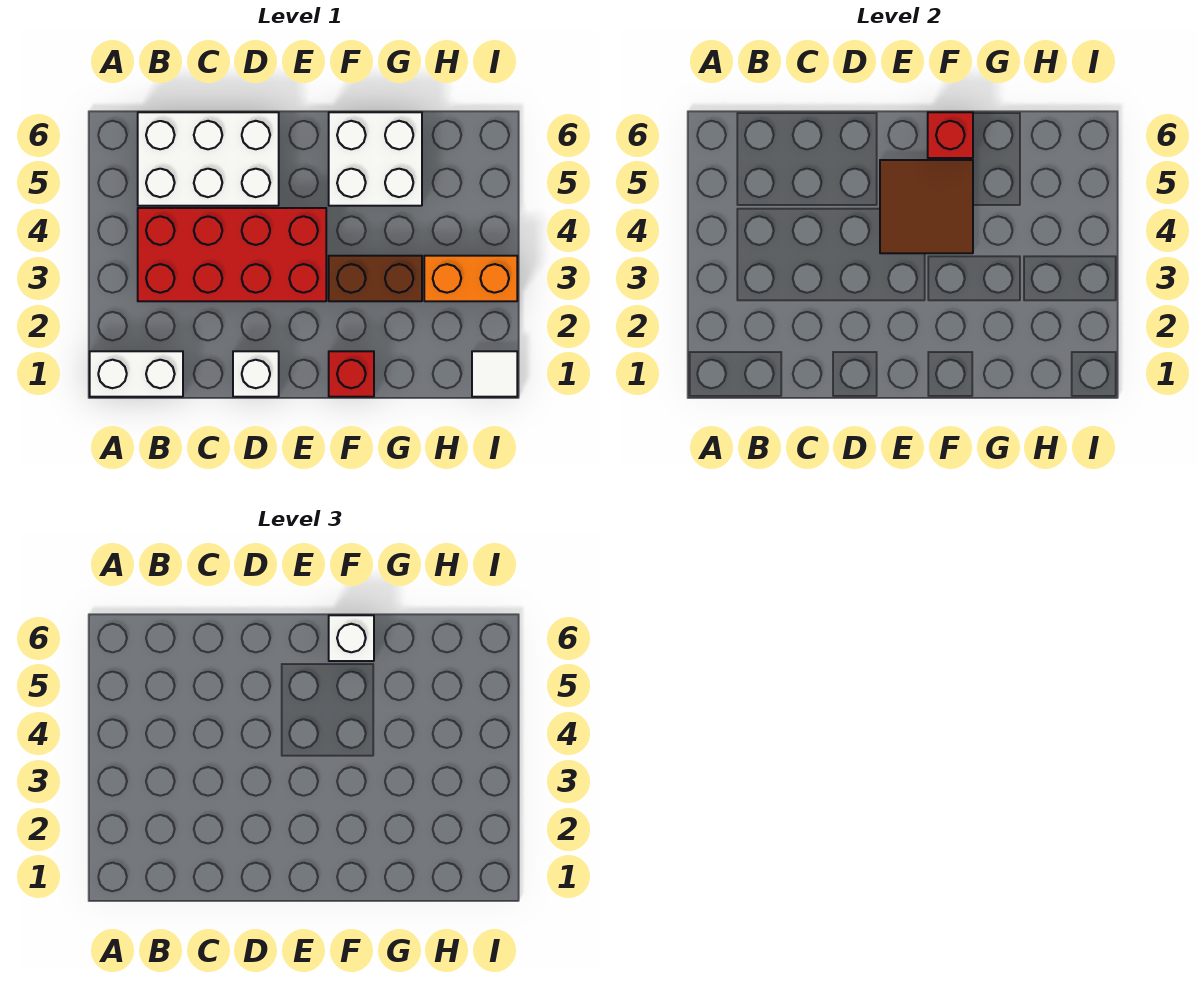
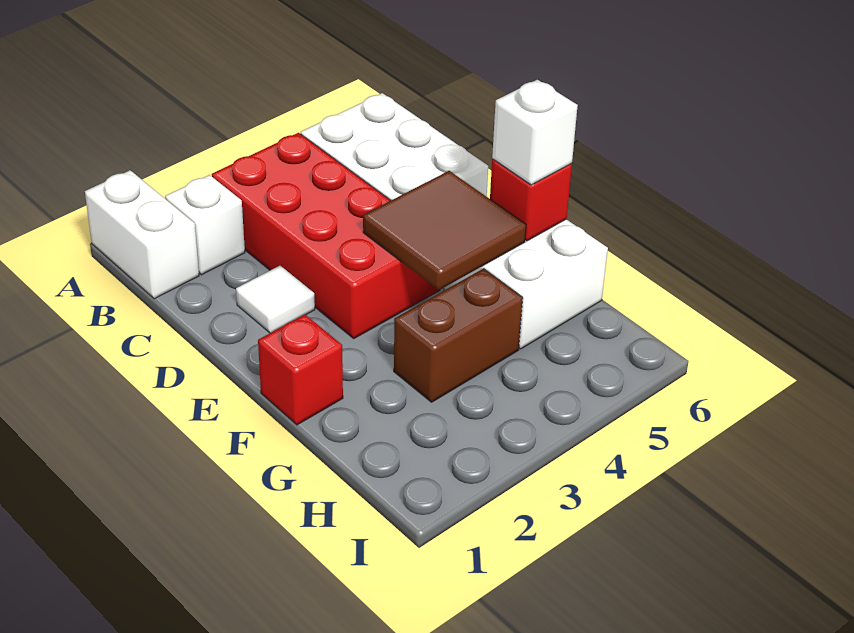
white brick D1 level 1 -> white brick B2 level 1
brown brick F3:G3 level 1 -> brown brick G3:G4 level 1
orange brick H3:I3 level 1 -> none
white tile I1 level 1 -> white tile D2 level 1

